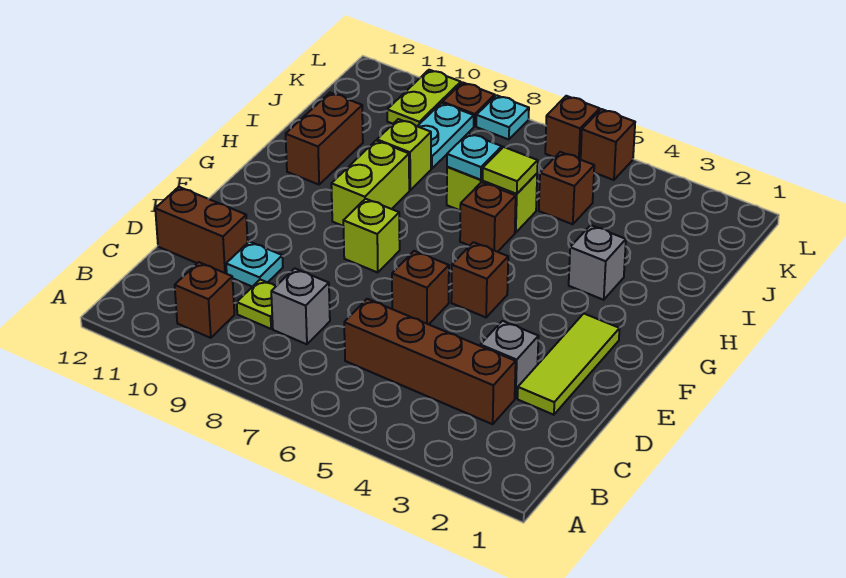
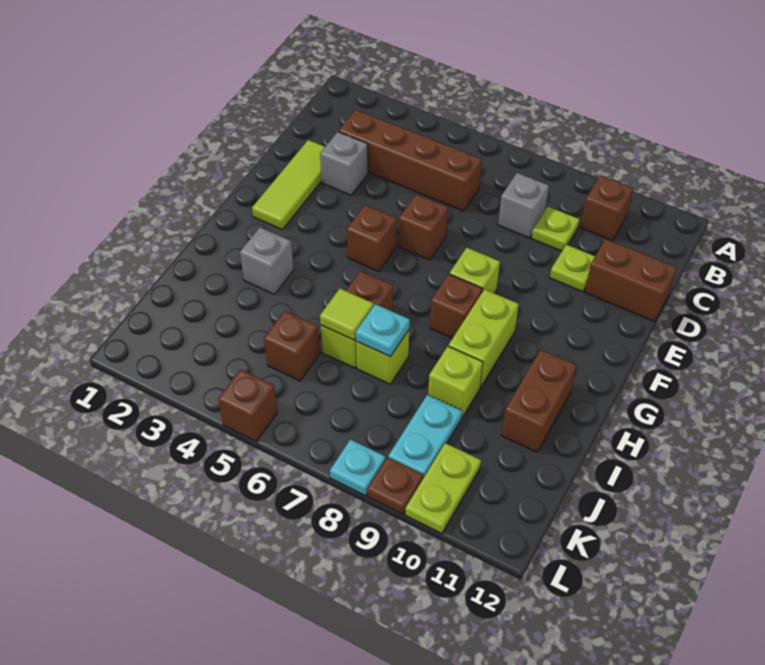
cyan plate D10 level 1 -> lime plate D10 level 1
brown brick L6 level 1 -> brown brick G8 level 1

